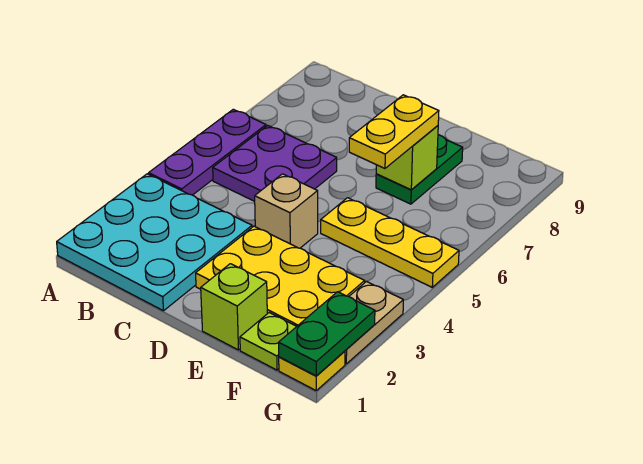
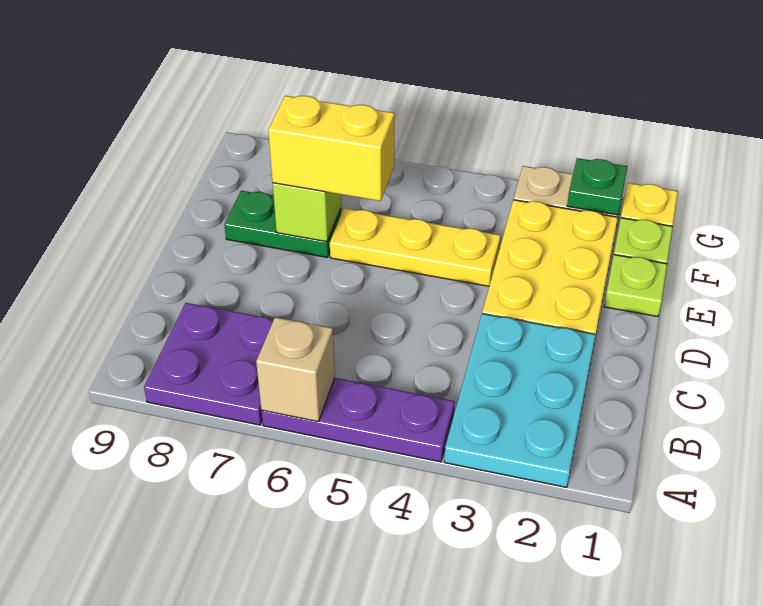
cyan plate A1:C3 level 1 -> cyan plate A2:C3 level 1
purple plate B5:C6 level 1 -> purple plate A7:B8 level 1
tan brick D4 level 1 -> tan brick A6 level 2
lime brick E1 level 1 -> lime plate E1 level 1
yellow plate E5:G5 level 1 -> yellow plate E4:E6 level 1
yellow plate E6:E7 level 3 -> yellow brick E6:E7 level 3
green plate G1:G2 level 2 -> green plate G2 level 2

